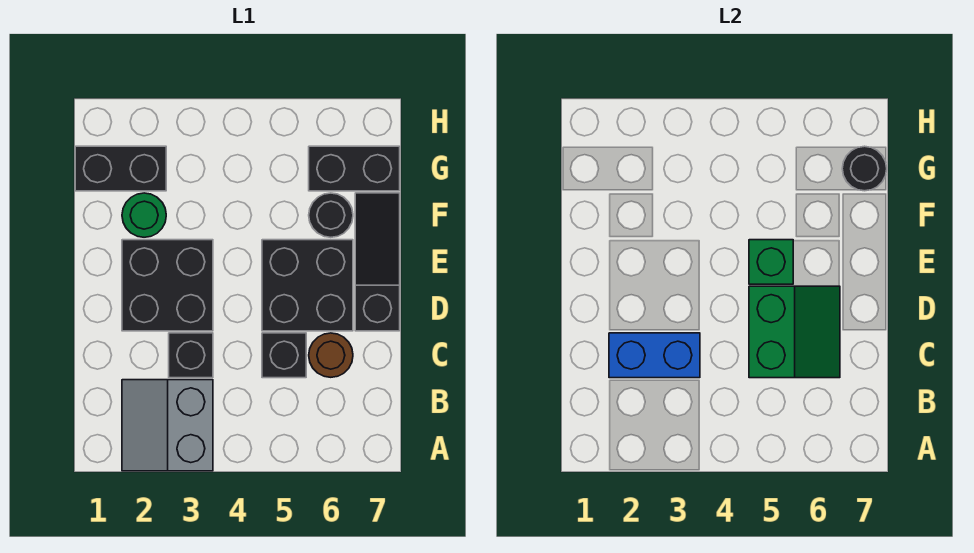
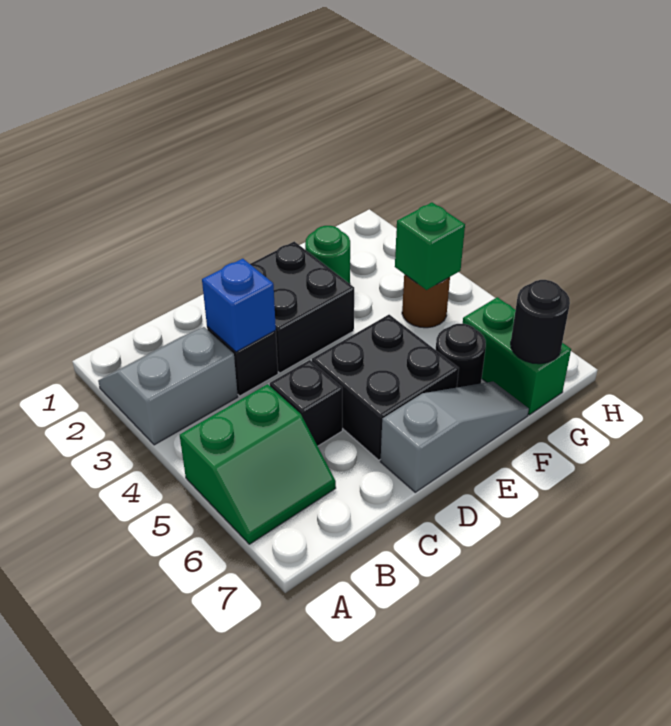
blue brick C2:C3 level 2 -> blue brick C3 level 2
green slope C5:D6 level 2 top 5 -> green slope A5:B6 level 1 top 5
brown round brick C6 level 1 -> brown round brick G4 level 1
black slope D7:F7 level 1 top D -> grey slope D7:F7 level 1 top D
green brick E5 level 2 -> green brick G4 level 2
black brick G1:G2 level 1 -> none
black brick G6:G7 level 1 -> green brick G6:G7 level 1

